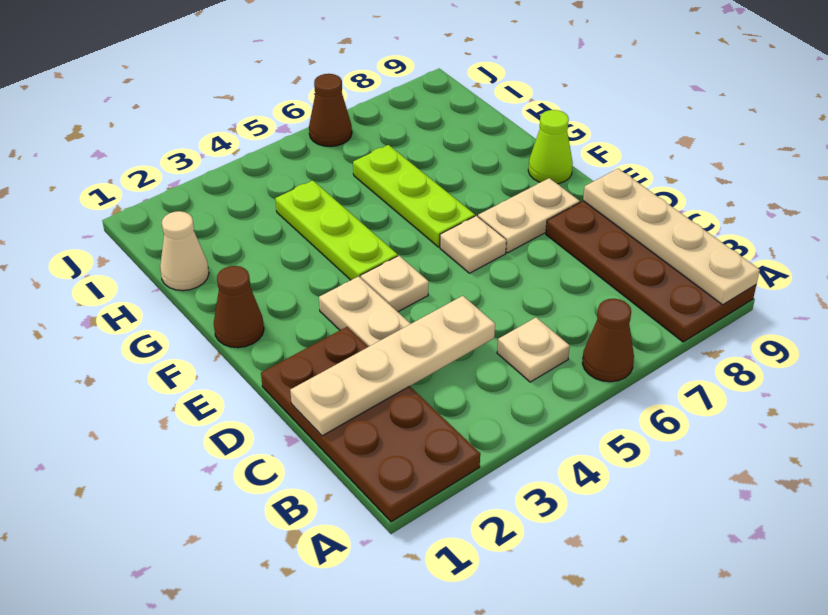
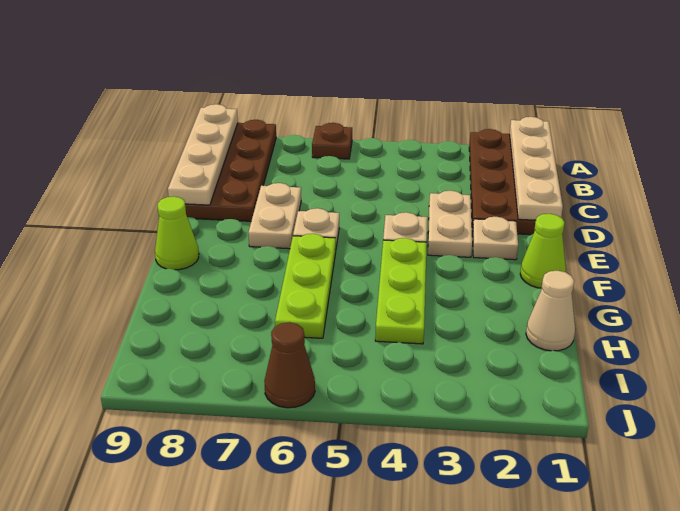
brown cone A6 level 1 -> brown plate A6 level 1
tan plate B5 level 1 -> tan plate E2 level 1
tan plate C1:C4 level 2 -> tan plate A1:D1 level 2
tan plate E7:E8 level 1 -> tan plate D7:E7 level 1
brown cone F1 level 1 -> lime cone F1 level 1

